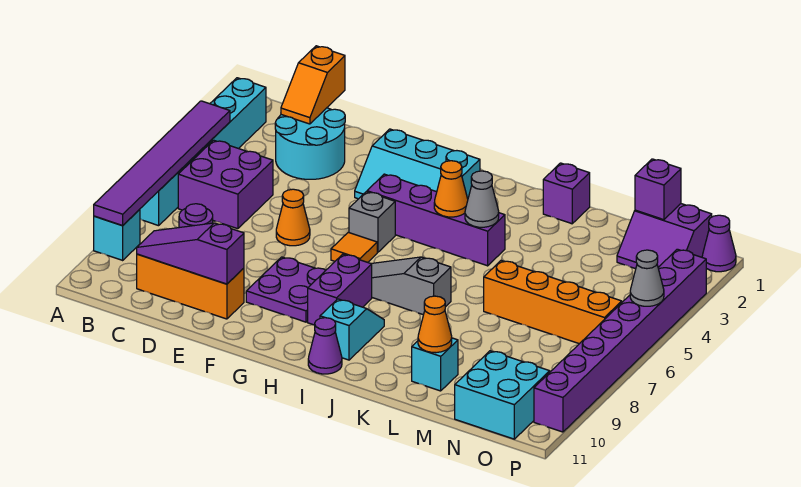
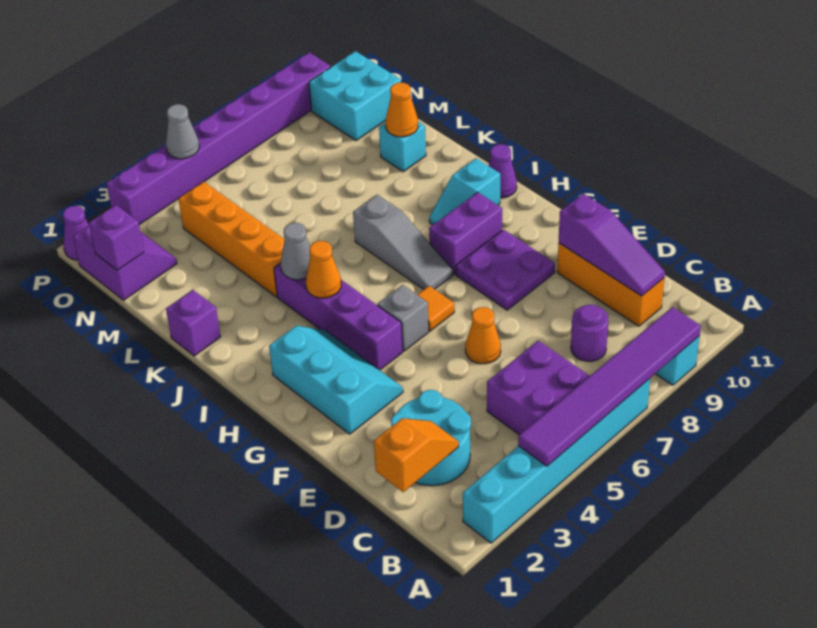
orange brick L6:O6 level 1 -> orange brick K4:N4 level 1

